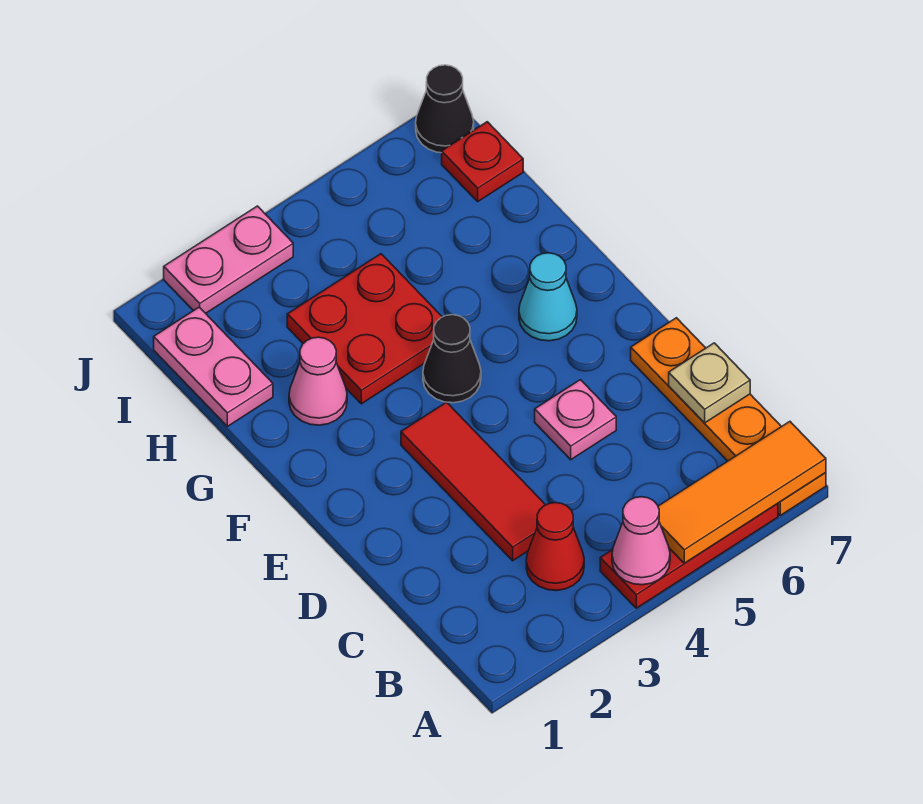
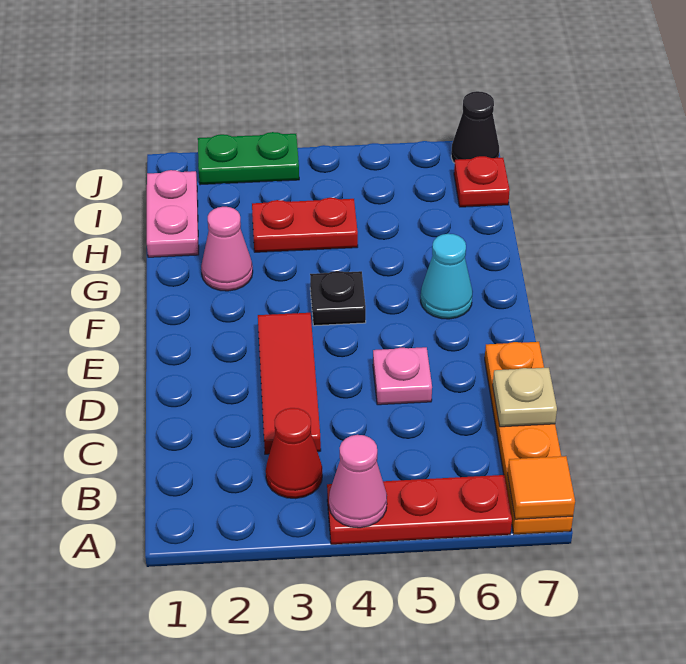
orange tile A5:A7 level 2 -> orange tile A7 level 2
black cone F4 level 1 -> black plate F4 level 1
red plate G3:H4 level 1 -> red plate H3:H4 level 1
pink plate J2:J3 level 1 -> green plate J2:J3 level 1

